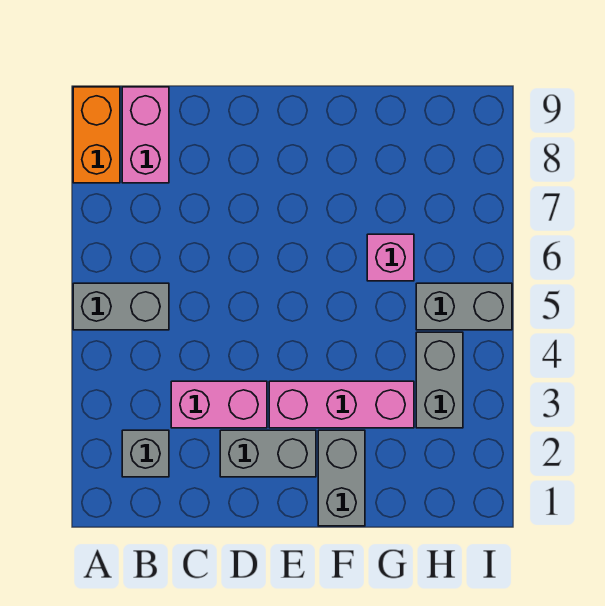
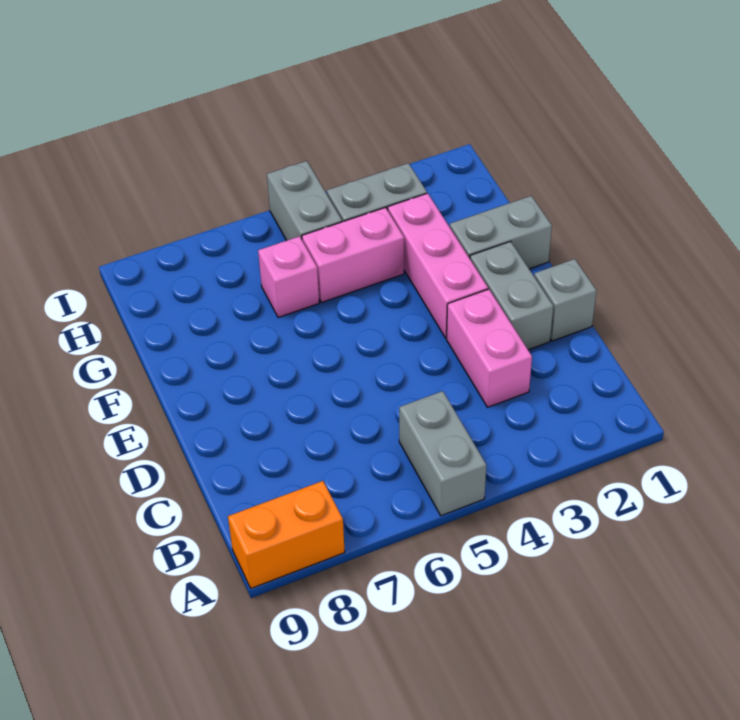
grey brick B2 level 1 -> grey brick D1 level 1
pink brick B8:B9 level 1 -> pink brick G4:G5 level 1

